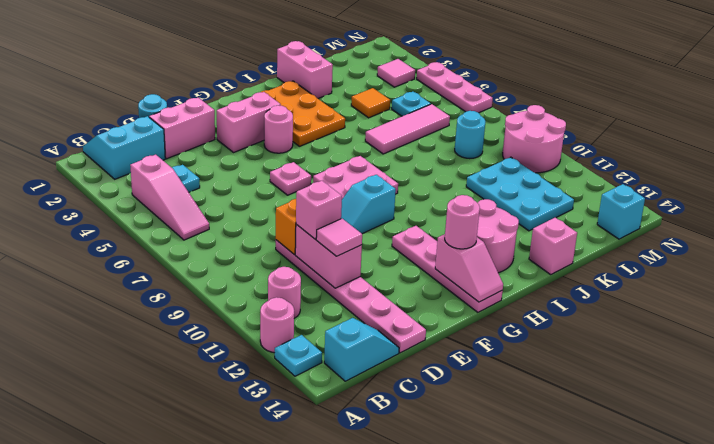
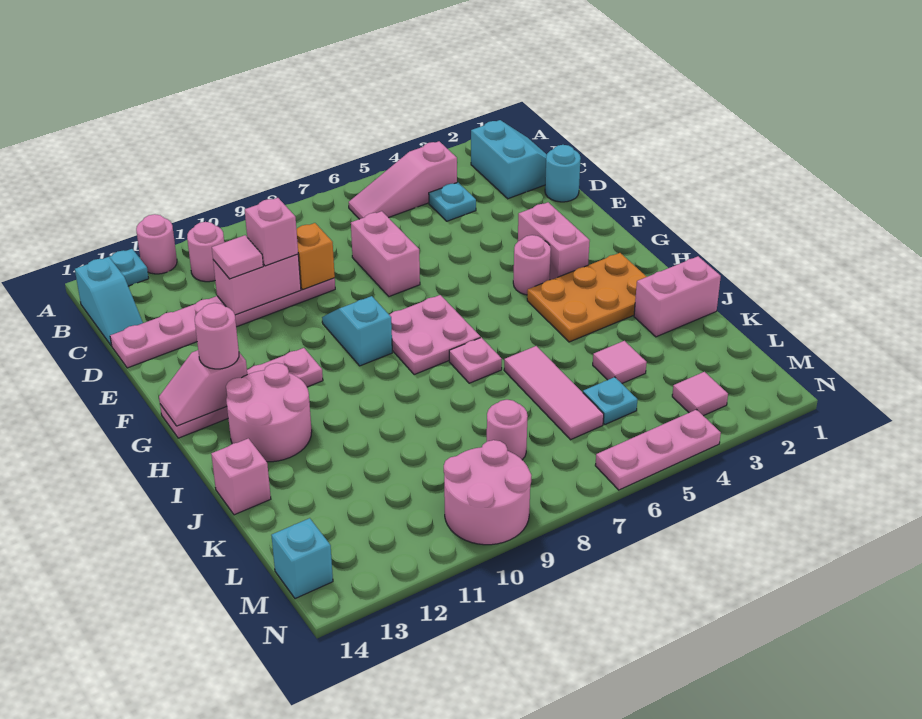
pink brick D2:E2 level 1 -> pink brick D7:E7 level 1
pink plate F6 level 1 -> pink plate I7 level 1
orange tile K4 level 1 -> pink tile K4 level 1
cyan plate K10:L12 level 1 -> none
cyan round brick L8 level 1 -> pink round brick L8 level 1

